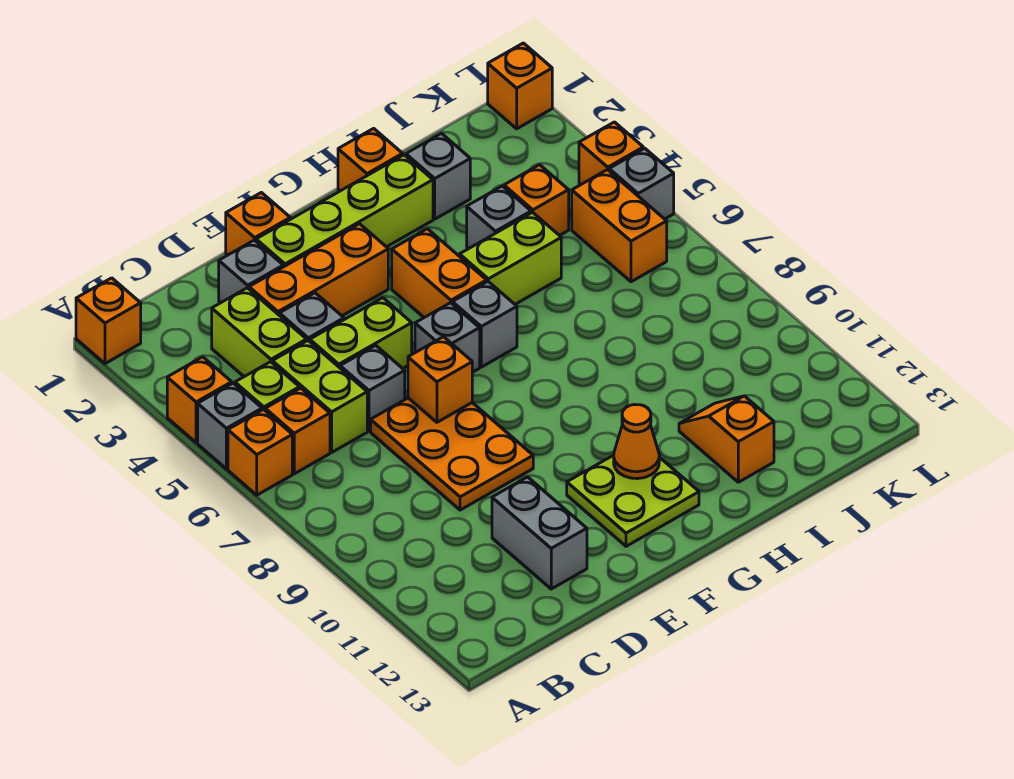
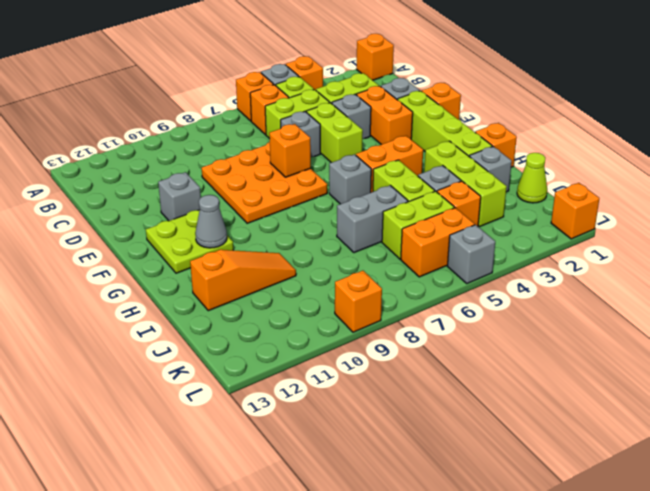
orange brick D3:F3 level 1 -> orange brick D3:E3 level 1
orange plate D7:E9 level 1 -> orange plate D7:F9 level 1
grey brick D11:D12 level 1 -> grey brick I6:I7 level 1
grey brick F6 level 1 -> grey brick E11 level 1
orange cone G11 level 2 -> grey cone G11 level 2
none -> lime brick H3:J3 level 1
orange slope I11:I12 level 1 top 12 -> orange slope I10:I12 level 1 top 12
none -> lime cone J1 level 1
none -> lime brick J5:J6 level 1
orange brick L4 level 1 -> orange brick L9 level 1

